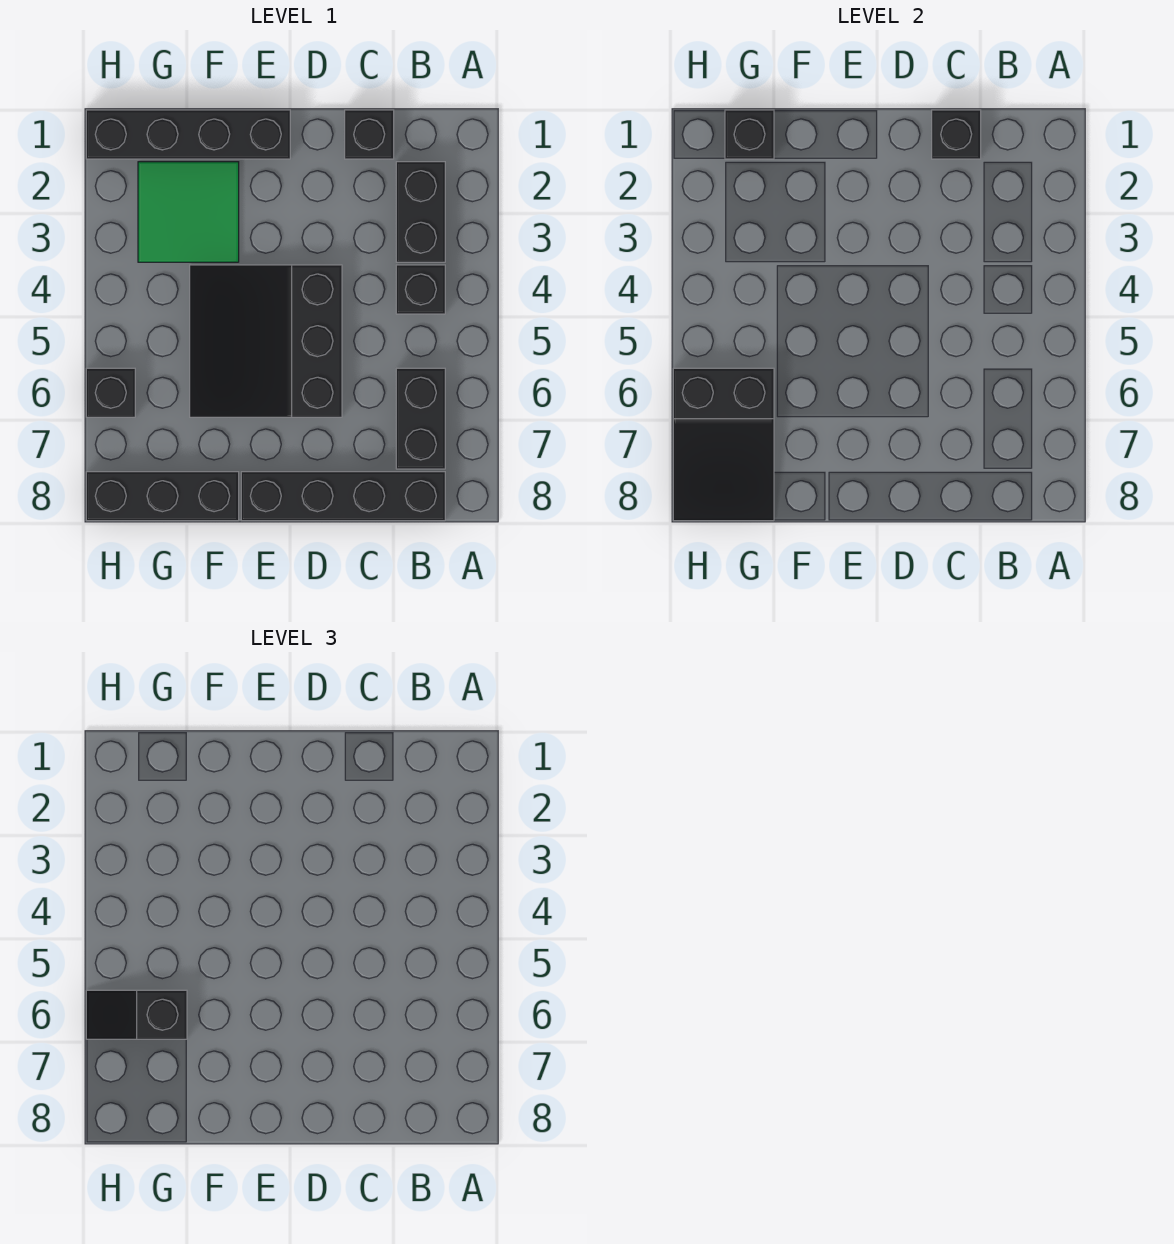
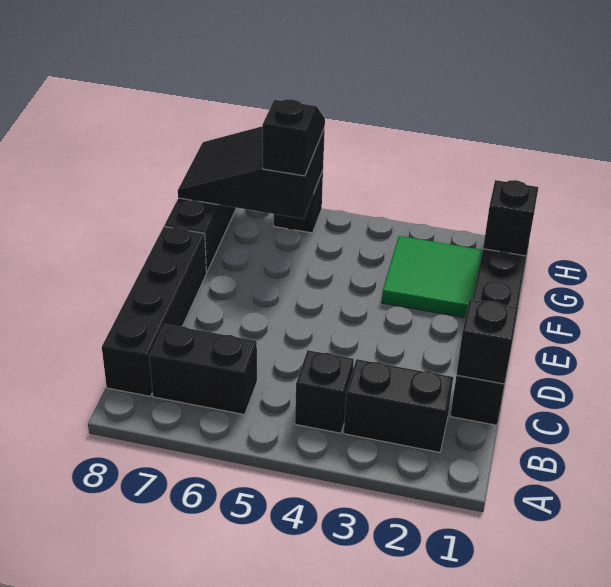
black slope D4:F6 level 1 top D -> none

